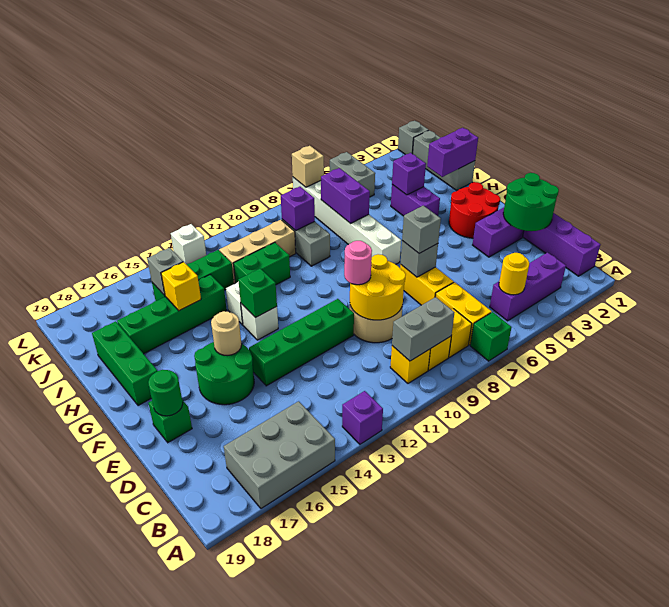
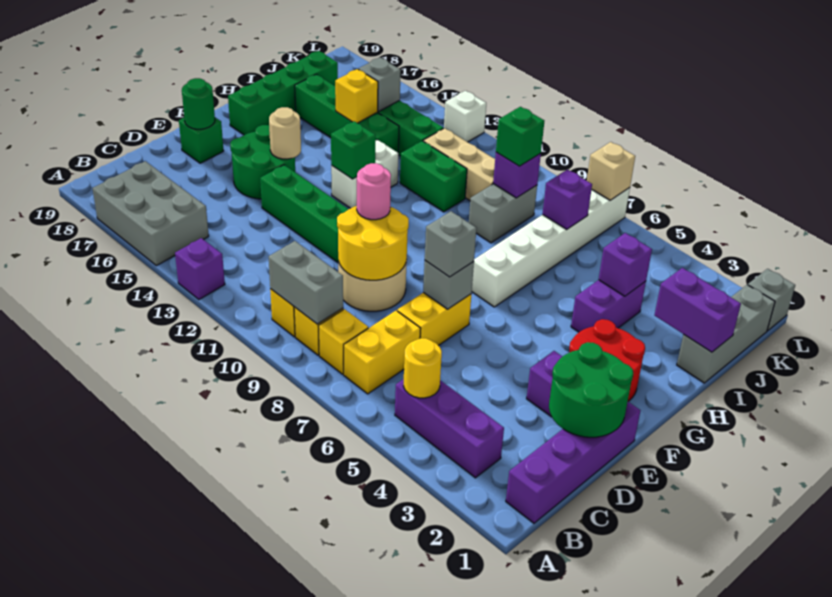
green brick A7 level 1 -> green brick J9 level 3
green brick G18:I18 level 1 -> green brick G18:J18 level 1
purple brick I7:J7 level 2 -> purple brick J7 level 2
grey brick K5:L5 level 1 -> none

